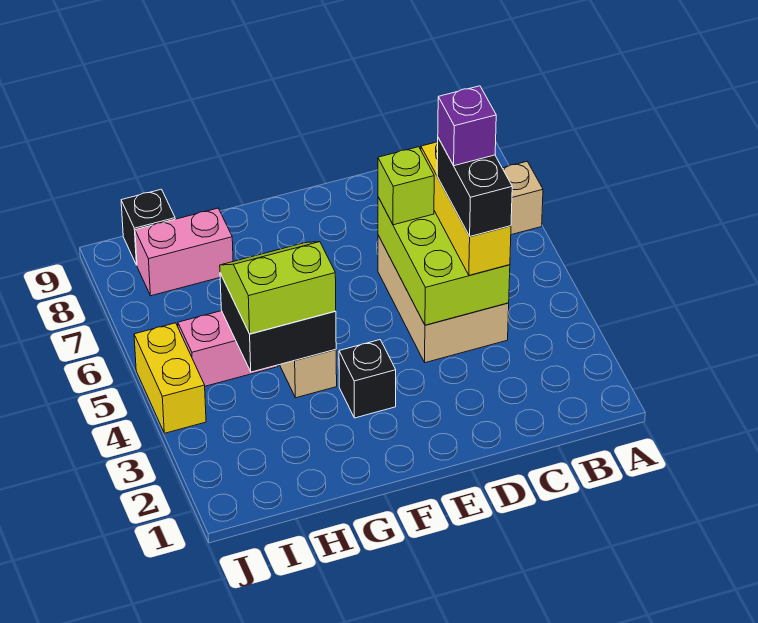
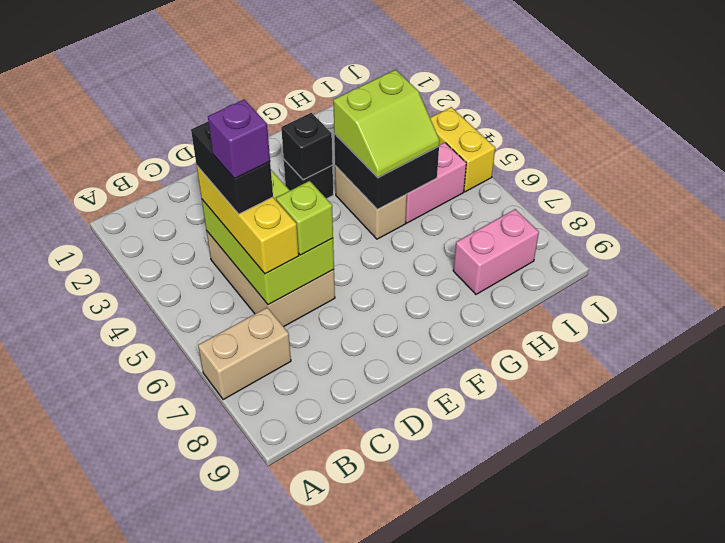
black brick I9 level 1 -> black brick F3 level 2

